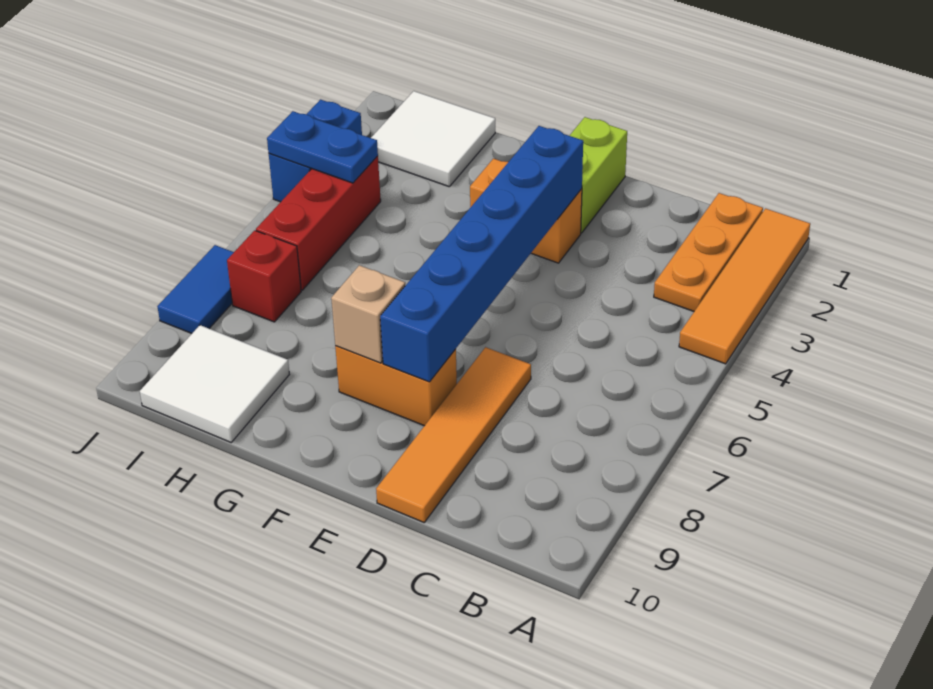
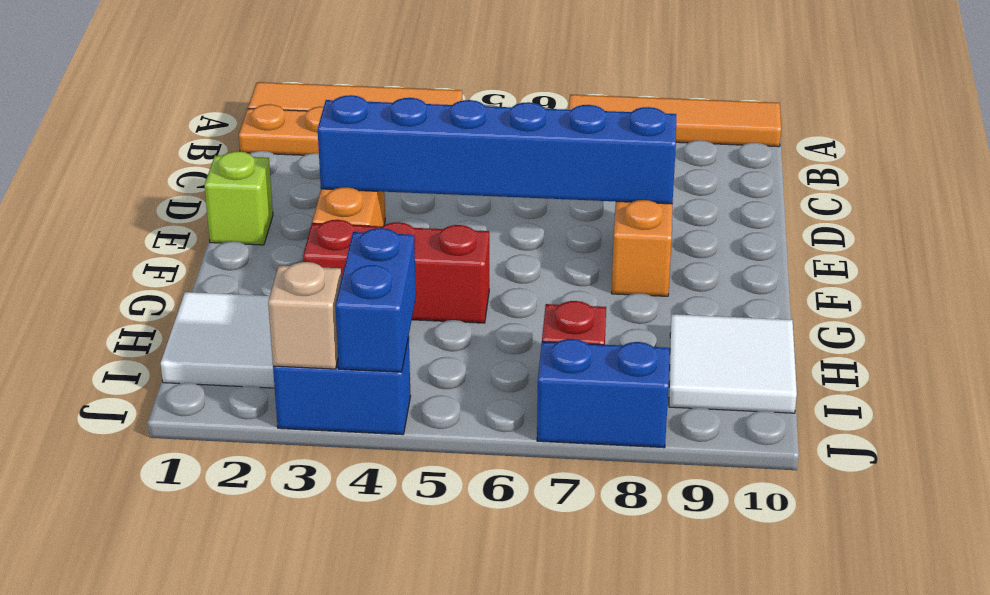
orange tile D7:D10 level 1 -> orange tile A7:A10 level 1
lime brick E1:E2 level 1 -> lime brick E1 level 1
tan brick F8 level 2 -> tan brick J3 level 2
red brick I4:I6 level 1 -> red brick G3:G5 level 1
blue plate I4:J4 level 2 -> blue brick I4:J4 level 2
blue tile J7:J8 level 1 -> blue brick J7:J8 level 1

